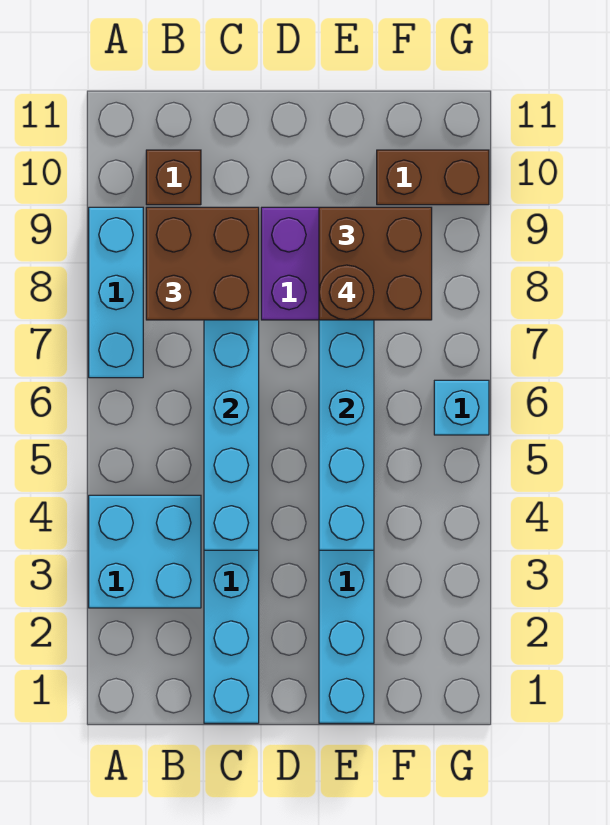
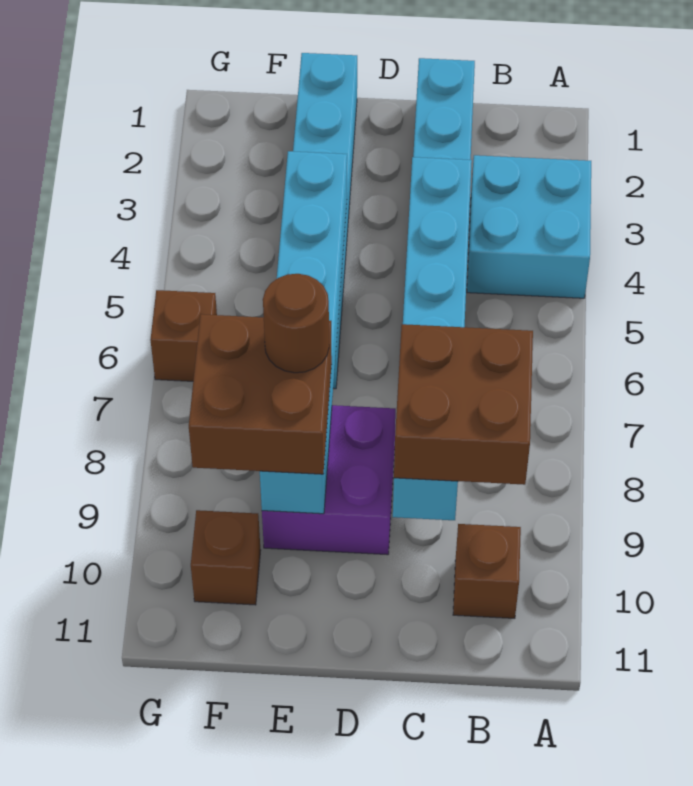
cyan brick A7:A9 level 1 -> none
brown brick F10:G10 level 1 -> brown brick F10 level 1
cyan brick G6 level 1 -> brown brick G6 level 1

